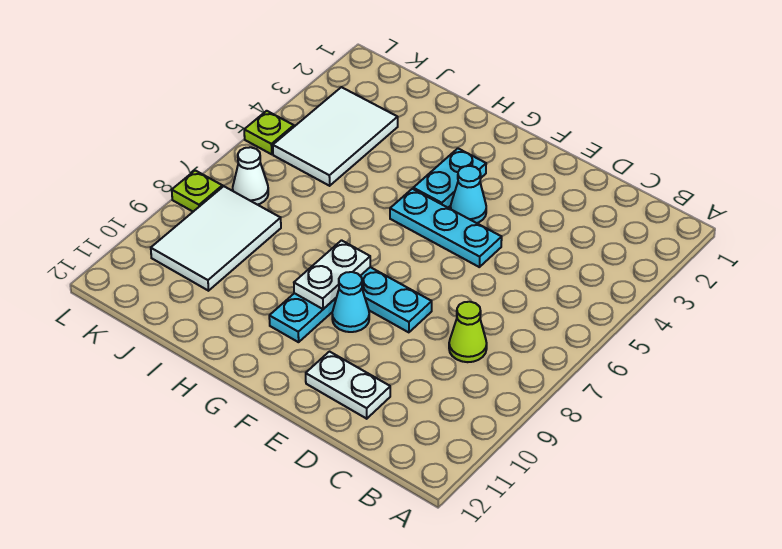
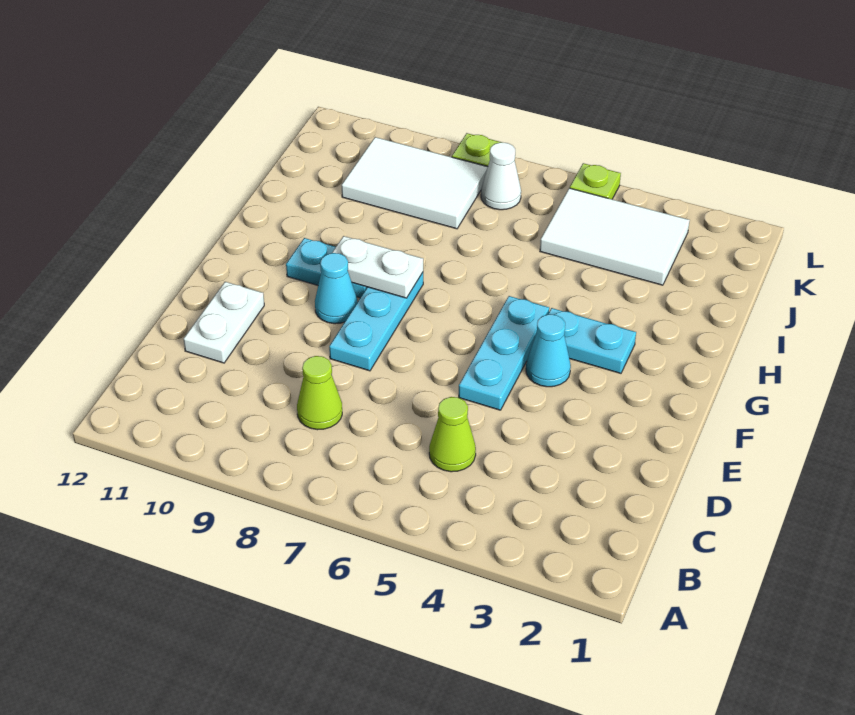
none -> lime cone C5 level 1

